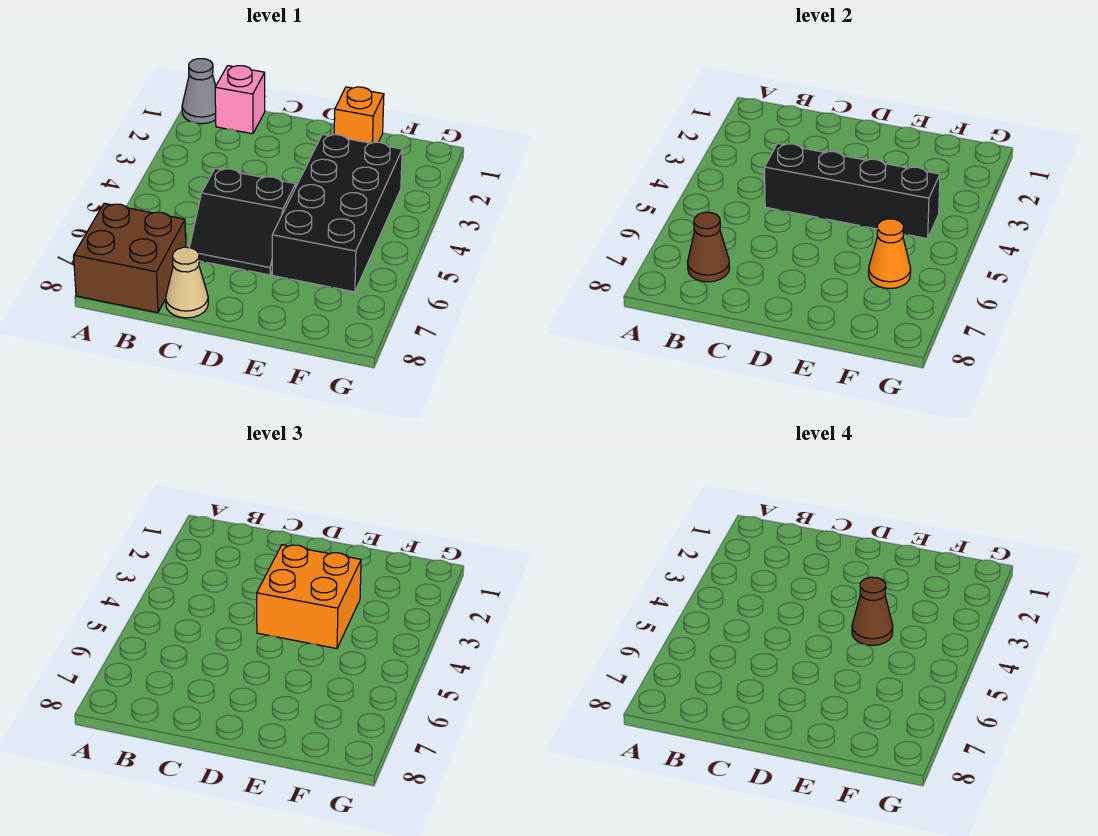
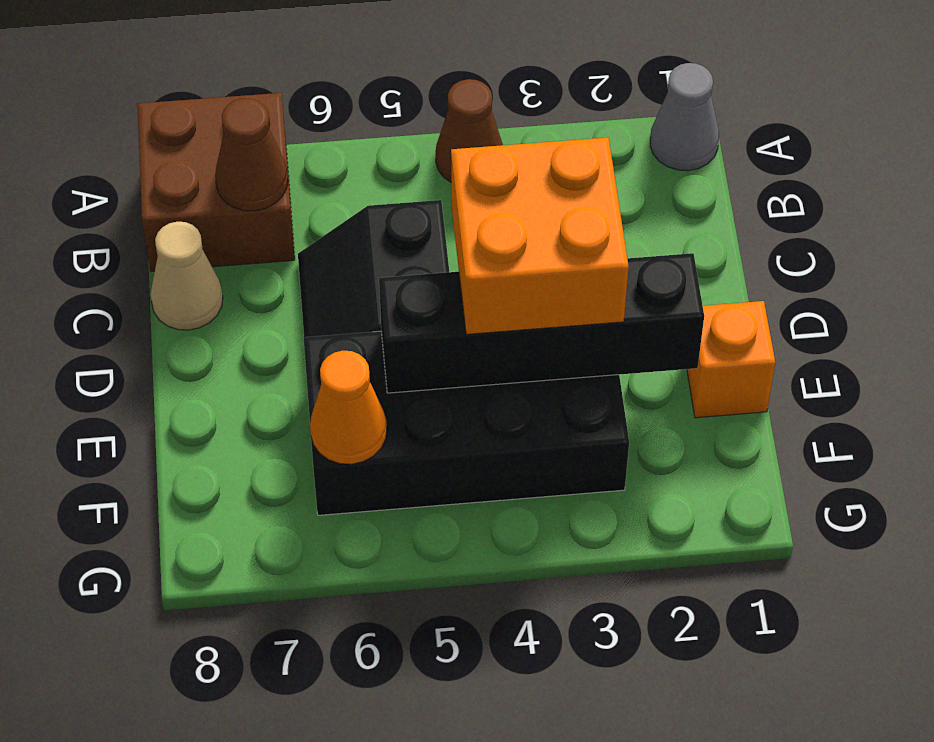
pink brick B1 level 1 -> none
black brick C4:F4 level 2 -> black brick E2:E5 level 2
brown cone E4 level 4 -> brown cone A4 level 1

